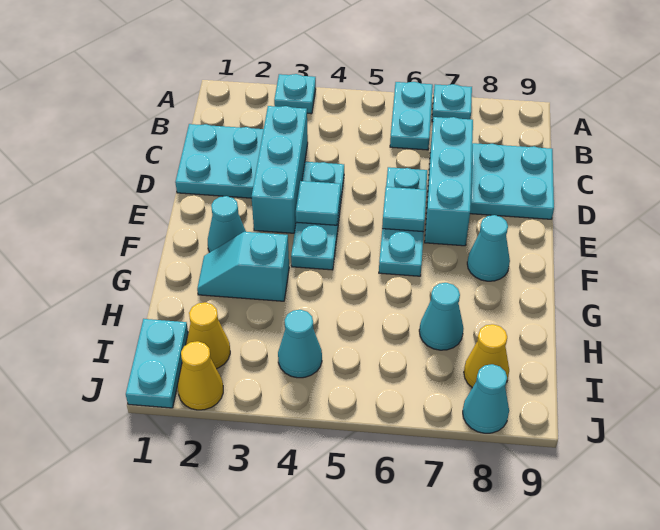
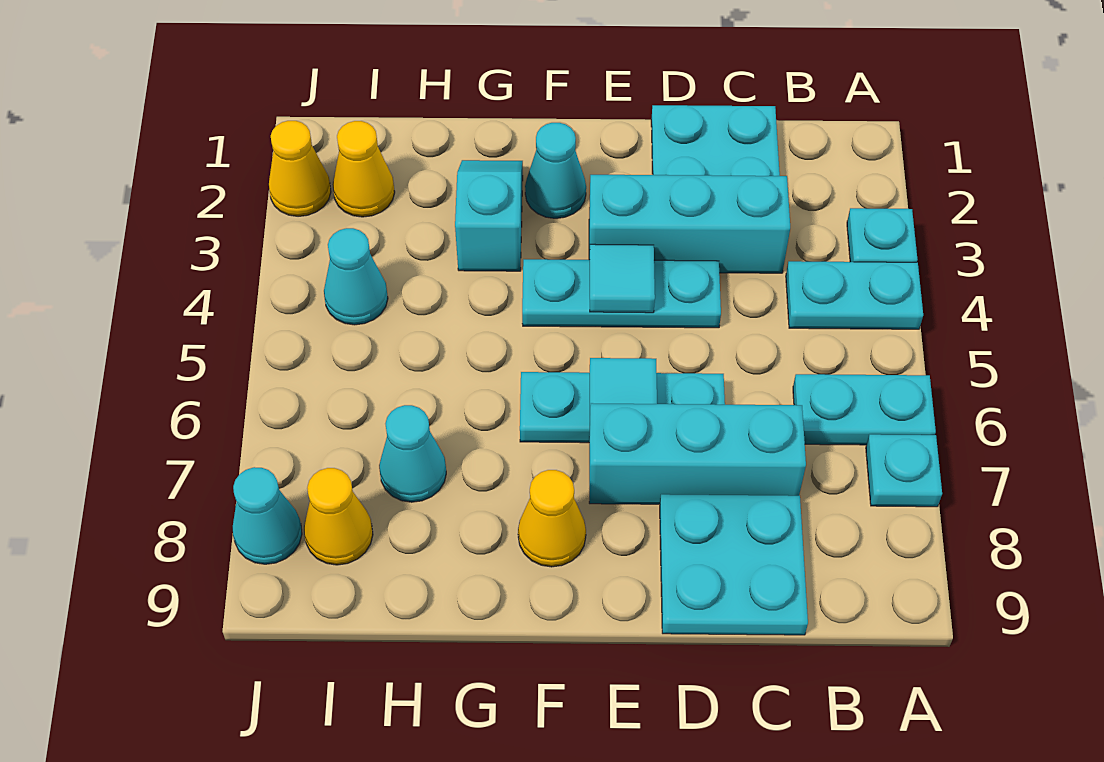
cyan cone F8 level 1 -> yellow cone F8 level 1
cyan plate I1:J1 level 1 -> cyan plate A4:B4 level 1

